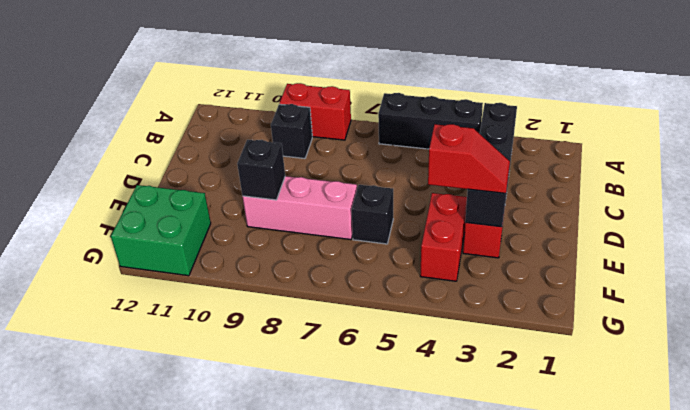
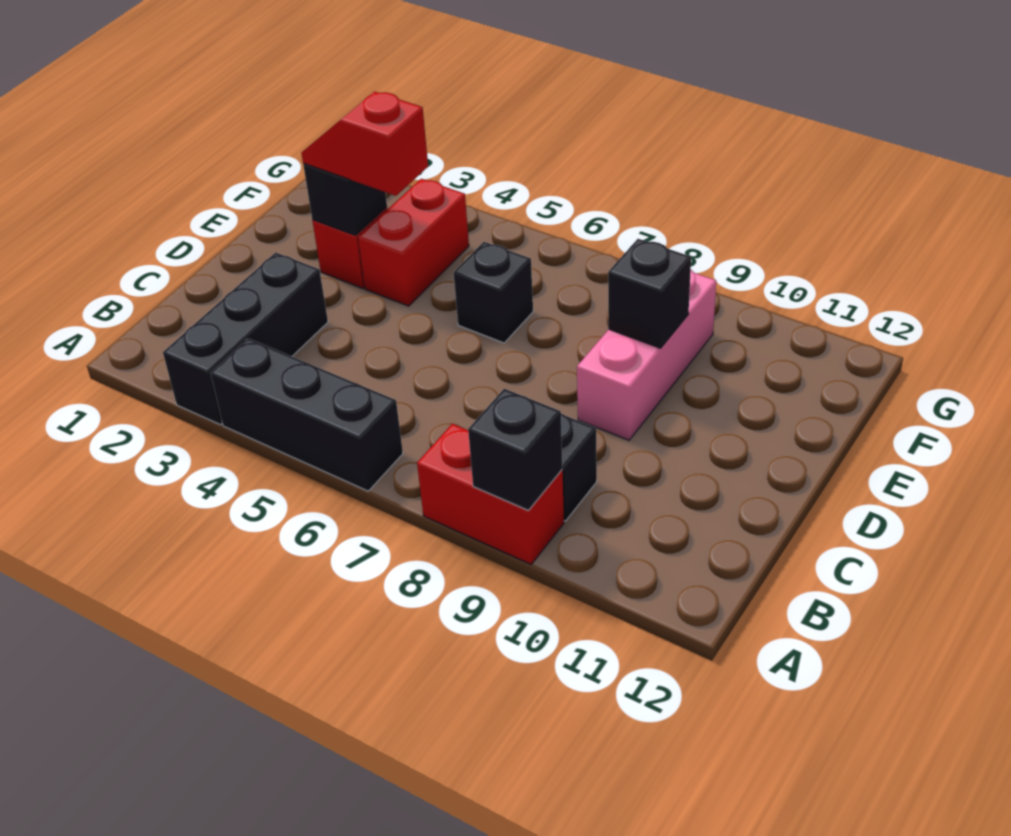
none -> black brick A9 level 2
pink brick E7:E9 level 1 -> pink brick D9:F9 level 1
green brick F11:G12 level 1 -> none

